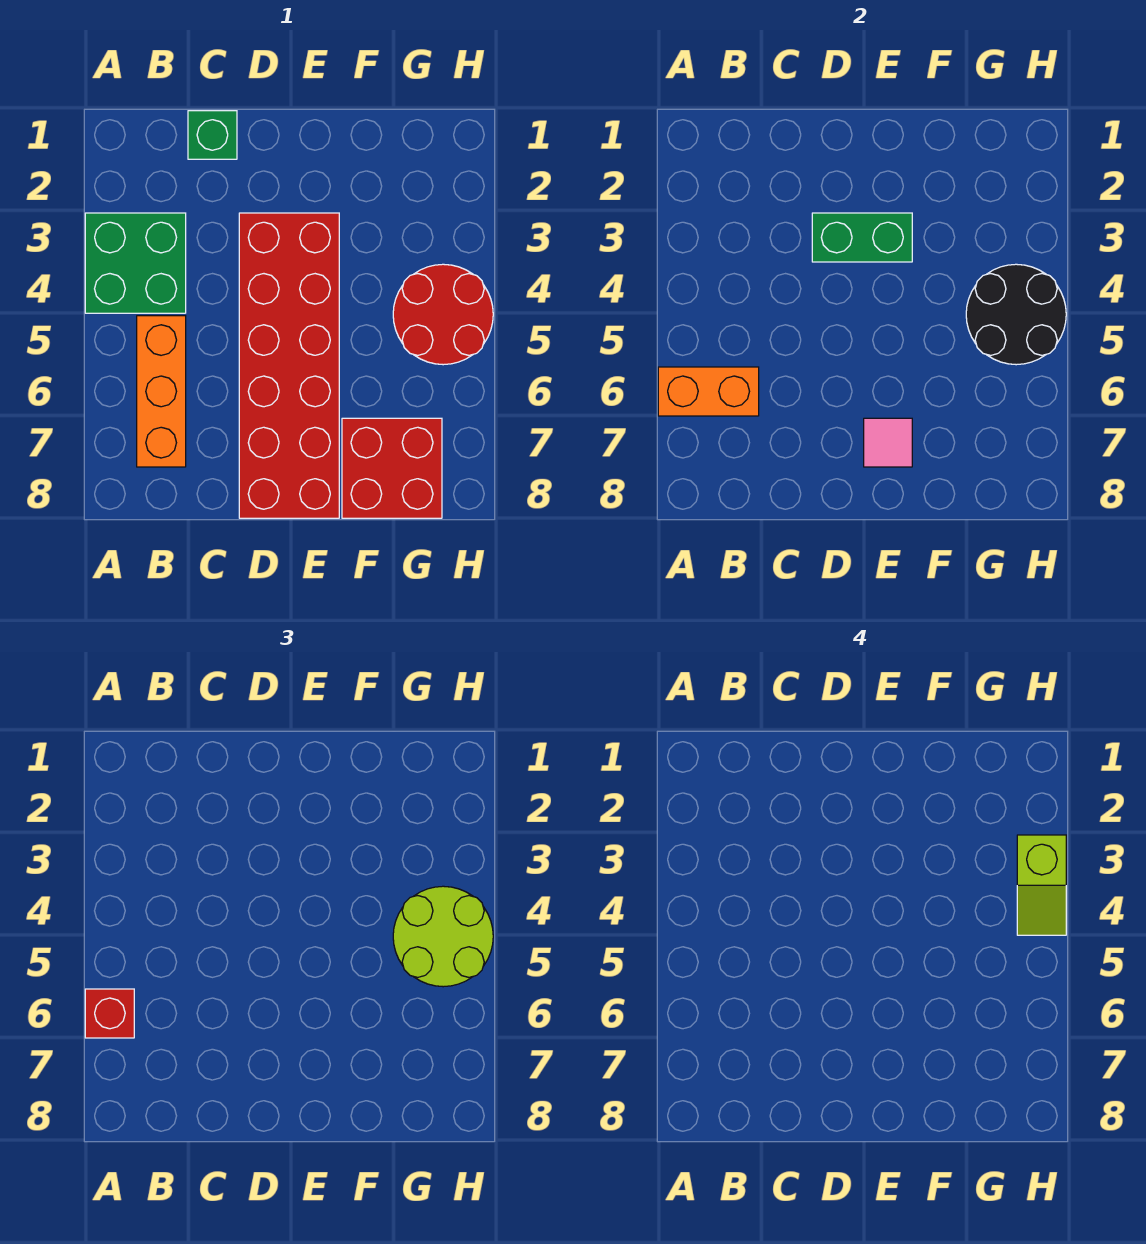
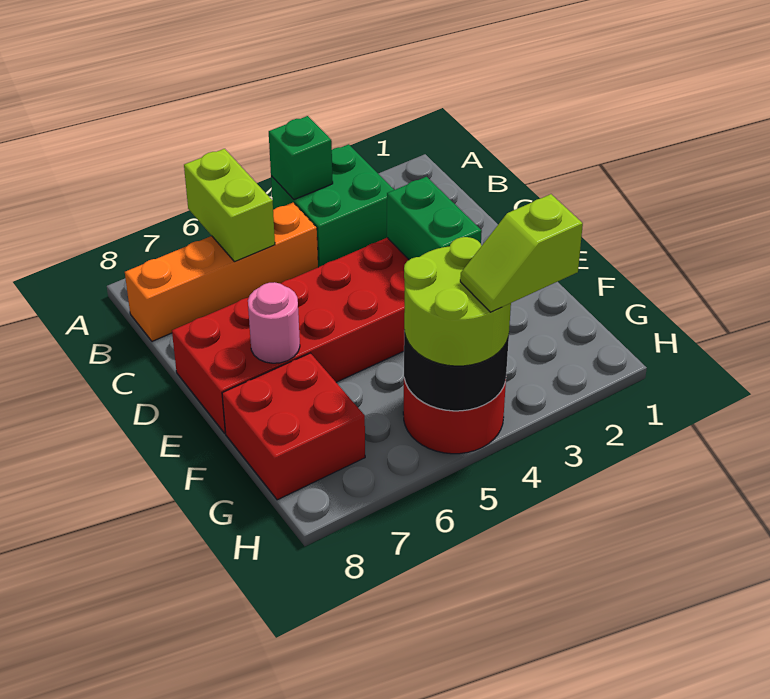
orange brick A6:B6 level 2 -> lime brick A6:B6 level 2
red brick A6 level 3 -> none
orange brick B5:B7 level 1 -> orange brick B5:B8 level 1
green brick C1 level 1 -> green brick A4 level 2
pink tile E7 level 2 -> pink round brick E7 level 2

